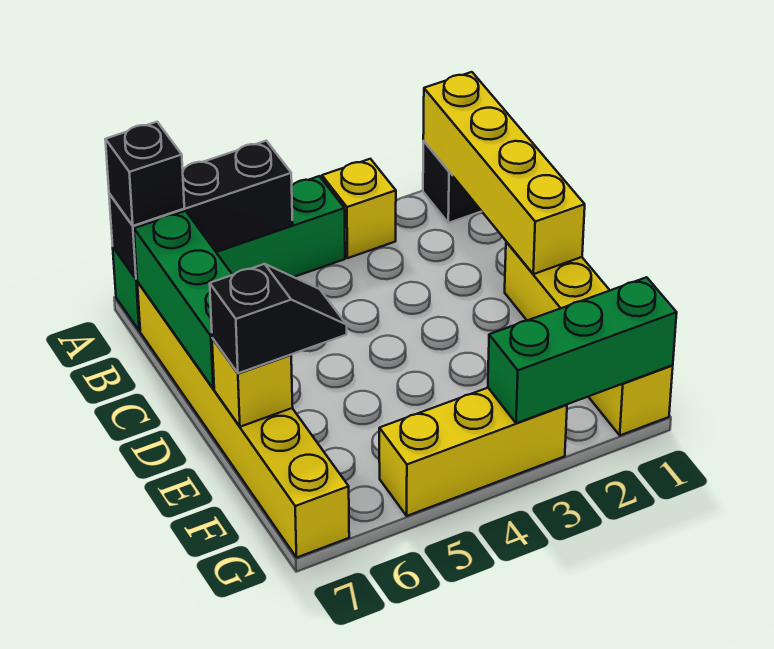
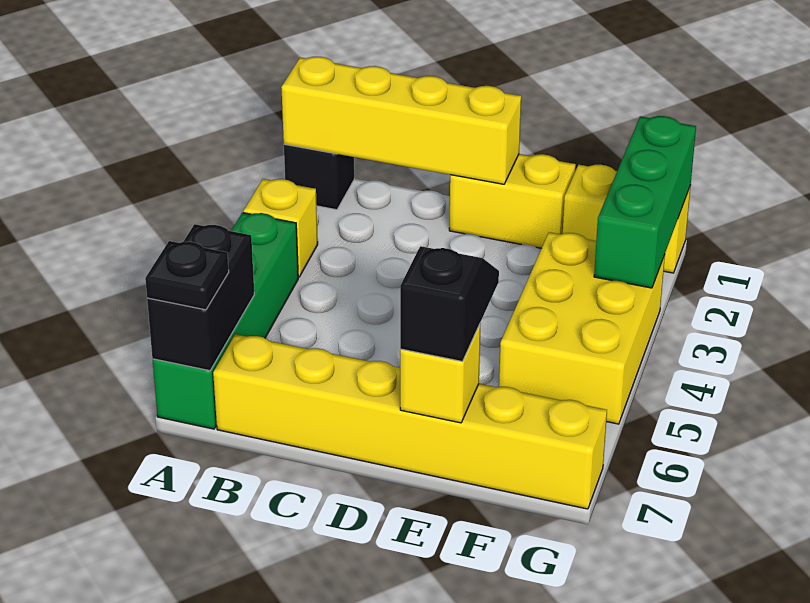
black brick A5:A7 level 2 -> black brick A6:A7 level 2
black brick A7 level 3 -> black plate A7 level 3
green brick B7:D7 level 2 -> none
yellow brick G3:G5 level 1 -> yellow brick F3:G5 level 1

